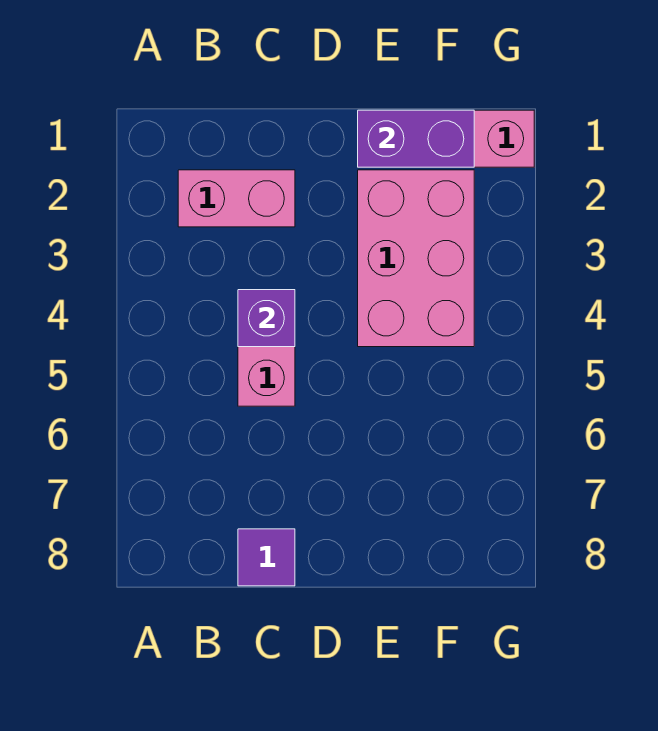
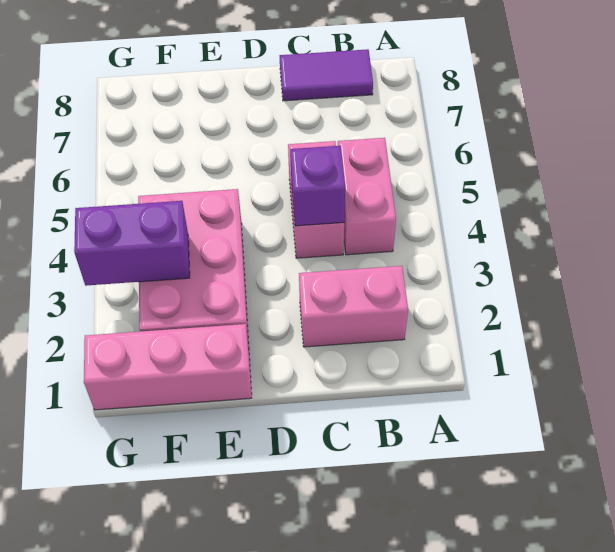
none -> pink brick B4:B5 level 1
purple tile C8 level 1 -> purple tile B8:C8 level 1
purple brick E1:F1 level 2 -> purple brick F3:G3 level 2

